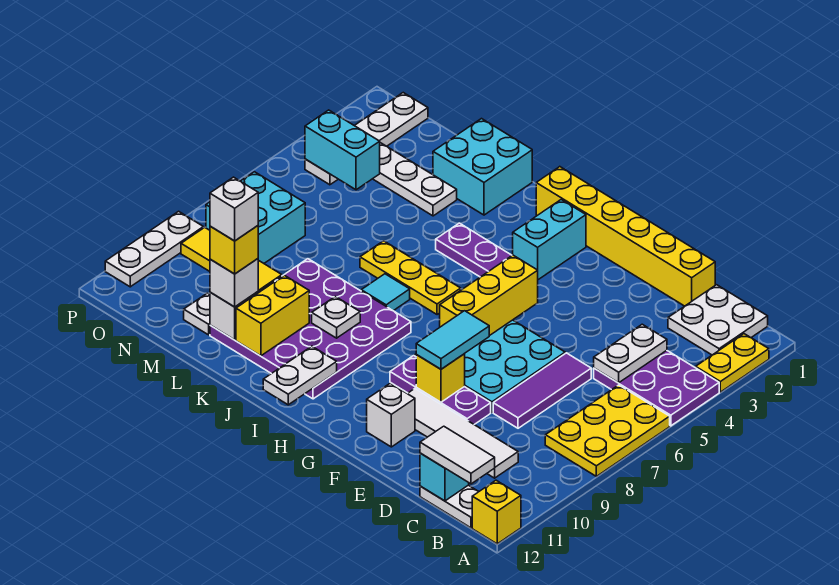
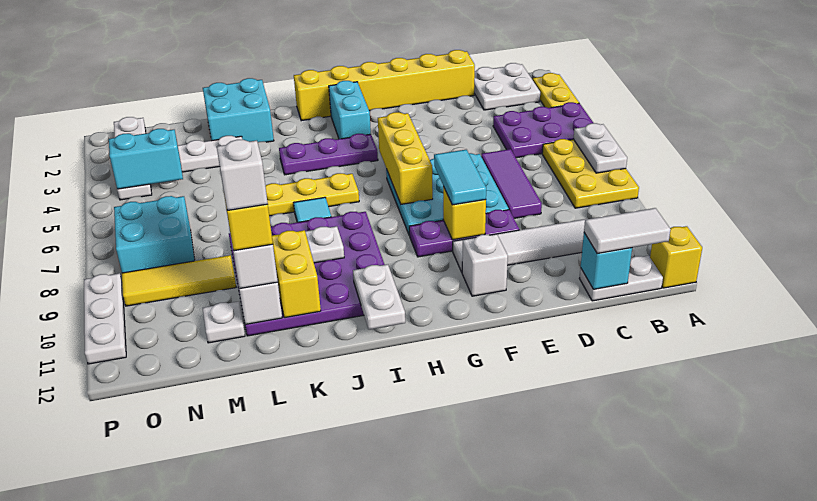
white plate C4:C5 level 2 -> white plate A6:A7 level 2

